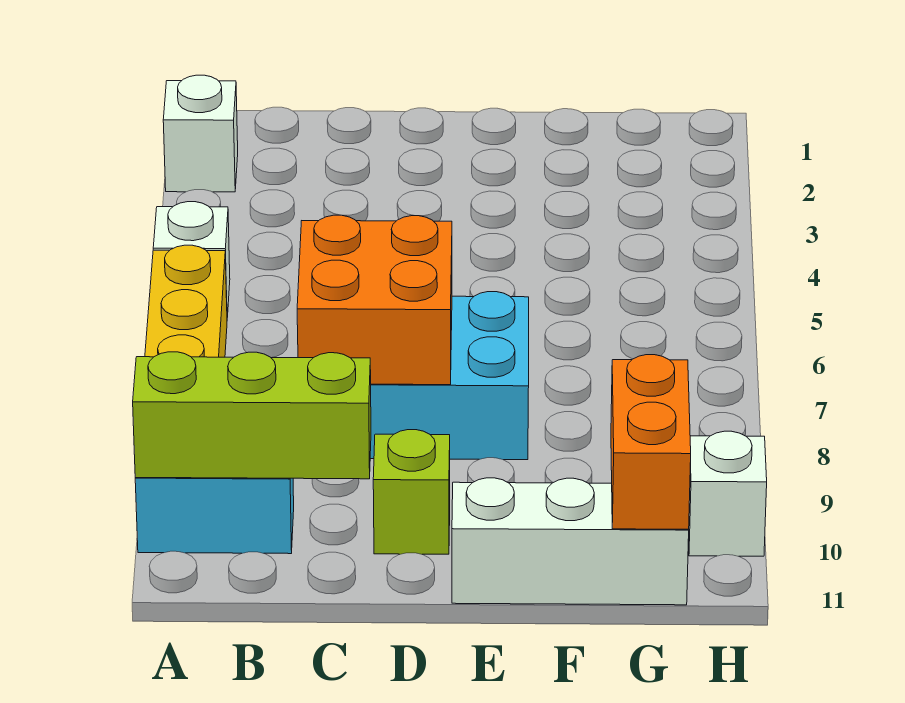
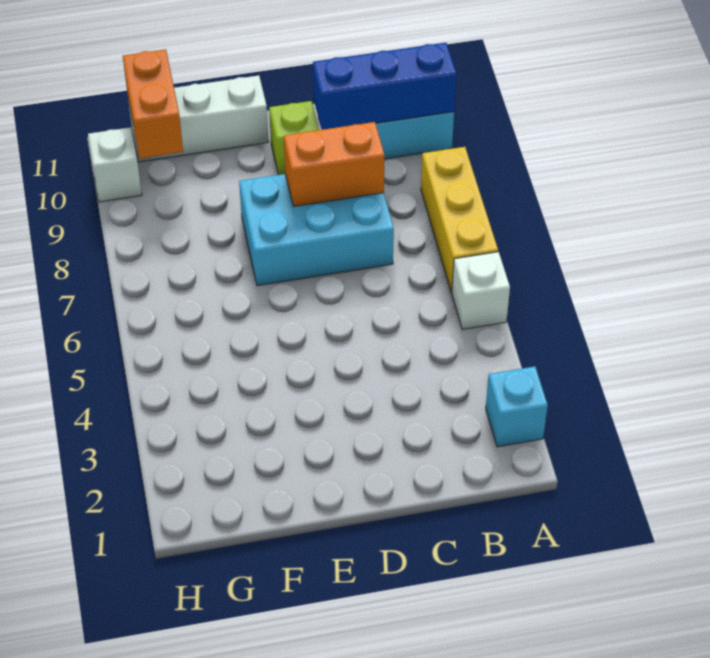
white brick A2 level 1 -> cyan brick A2 level 1
lime brick A10:C10 level 2 -> blue brick A10:C10 level 2
orange brick C7:D8 level 2 -> orange brick C8:D8 level 2

